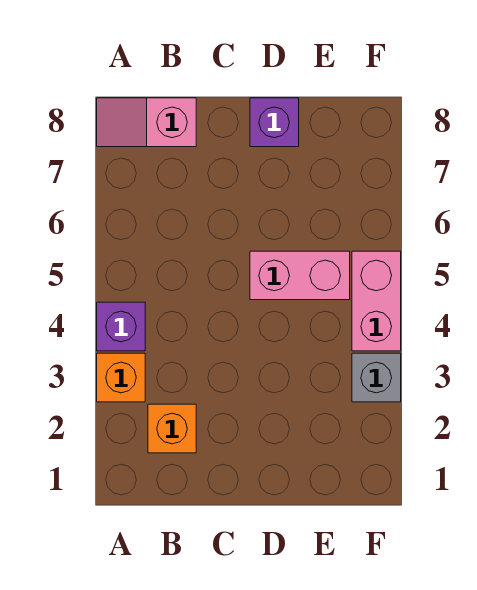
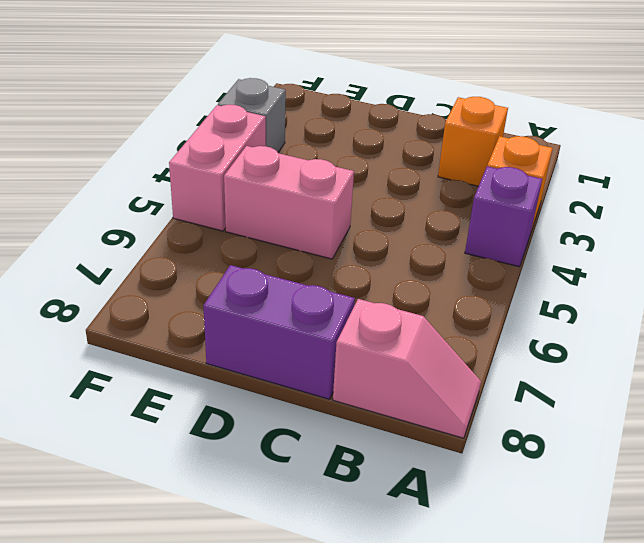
purple brick D8 level 1 -> purple brick C8:D8 level 1

